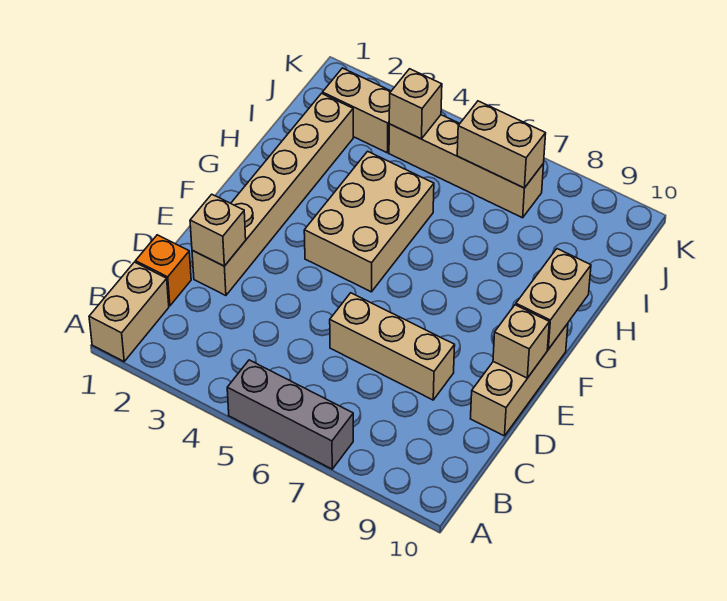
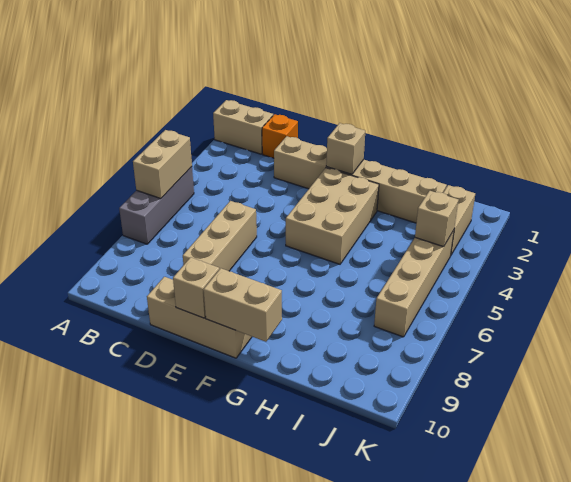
tan brick D2 level 2 -> tan brick F2 level 2
tan brick F4:H5 level 1 -> tan brick F3:G5 level 1
tan brick J6:J7 level 2 -> tan brick A5:A6 level 2

